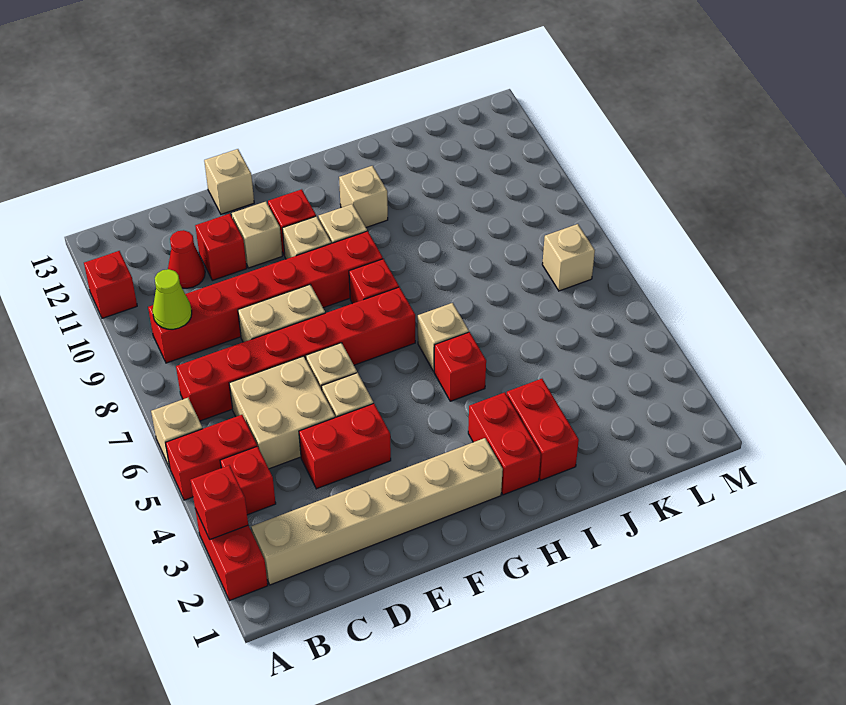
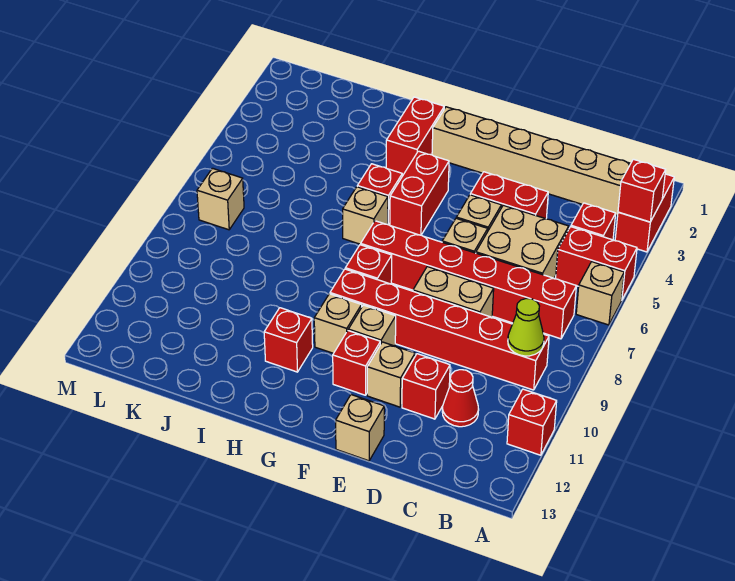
tan brick H11 level 1 -> red brick H11 level 1
red brick I2:I3 level 1 -> red brick G4:G5 level 1

